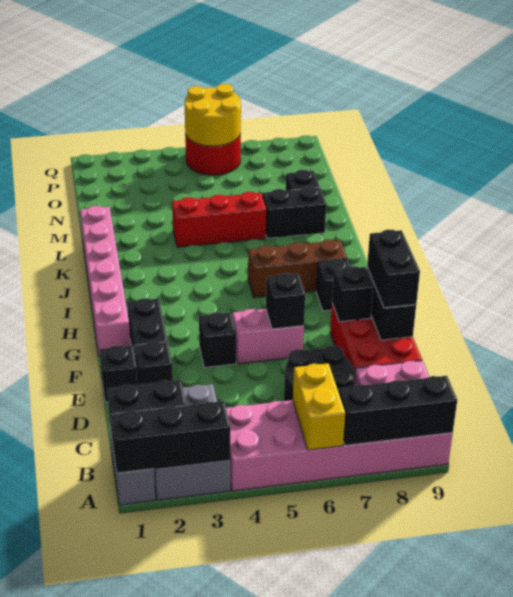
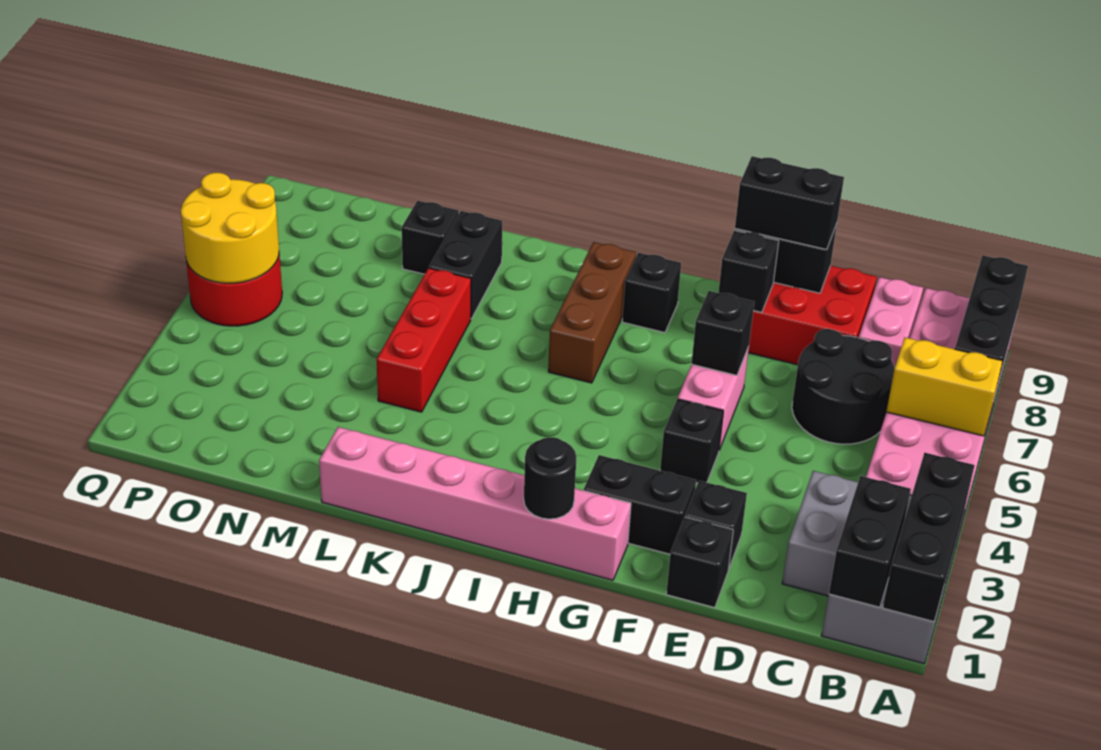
none -> black round brick H1 level 2

